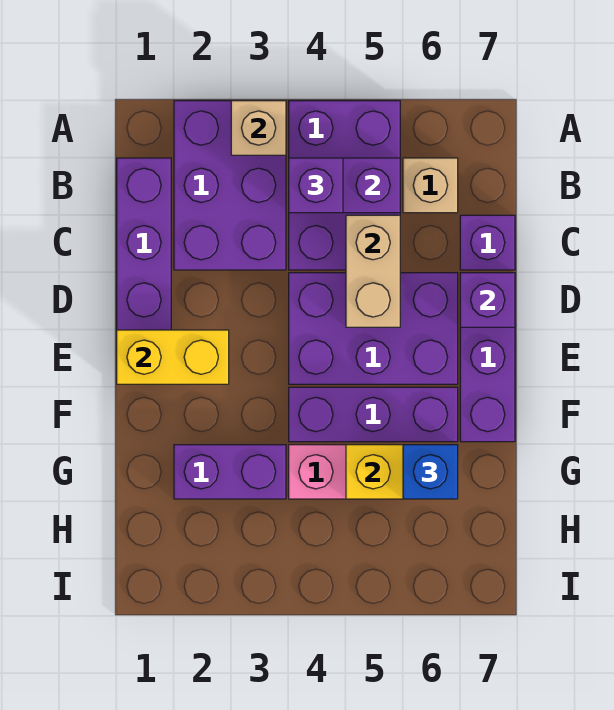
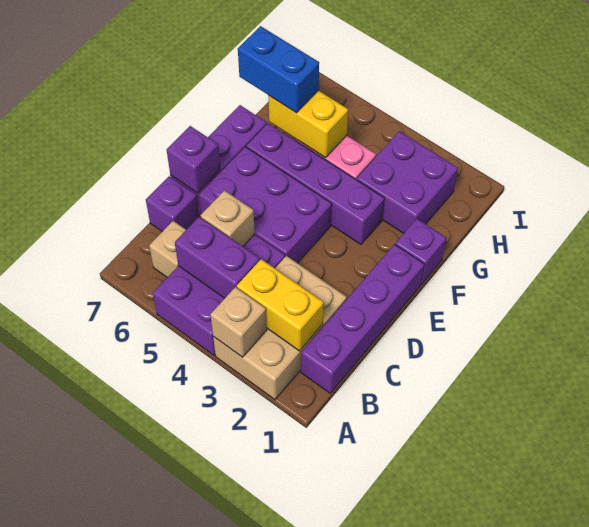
purple brick A2:C3 level 1 -> tan brick A2:C3 level 1
purple brick B4 level 3 -> purple brick F1 level 1
tan brick C5:D5 level 2 -> tan brick C5 level 2
yellow brick E1:E2 level 2 -> yellow brick B2:B3 level 2
purple brick F4:F6 level 1 -> purple brick F3:F6 level 1
purple brick G2:G3 level 1 -> purple brick G2:H3 level 1
blue brick G6 level 3 -> blue brick G6:G7 level 3

